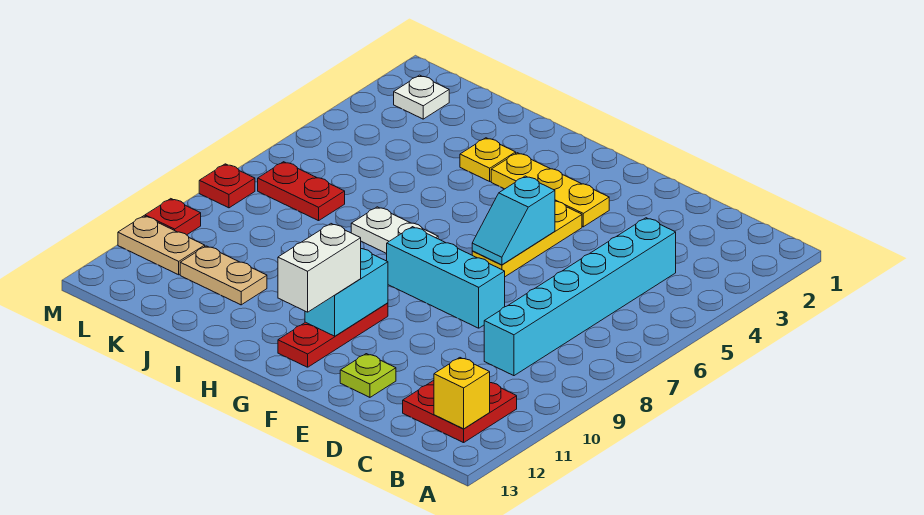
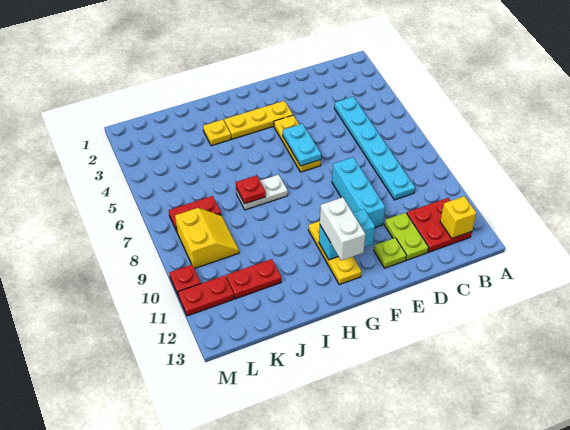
cyan brick C4:C9 level 1 -> cyan plate C4:C9 level 1
none -> lime plate D11:D12 level 1
cyan brick E8:G8 level 1 -> cyan brick E8:E10 level 1
cyan slope F5:F6 level 2 top 5 -> cyan plate F5:F6 level 2
red plate G10:G12 level 1 -> yellow plate G10:G12 level 1
cyan brick G10:G11 level 2 -> cyan brick F11:G11 level 2
tan plate J11:K11 level 1 -> red plate J11:K11 level 1
none -> yellow slope K8:L9 level 1 top L
white plate L2 level 1 -> none
tan plate L11:M11 level 1 -> red plate L11:M11 level 1
red plate M8 level 1 -> red plate I7 level 2

